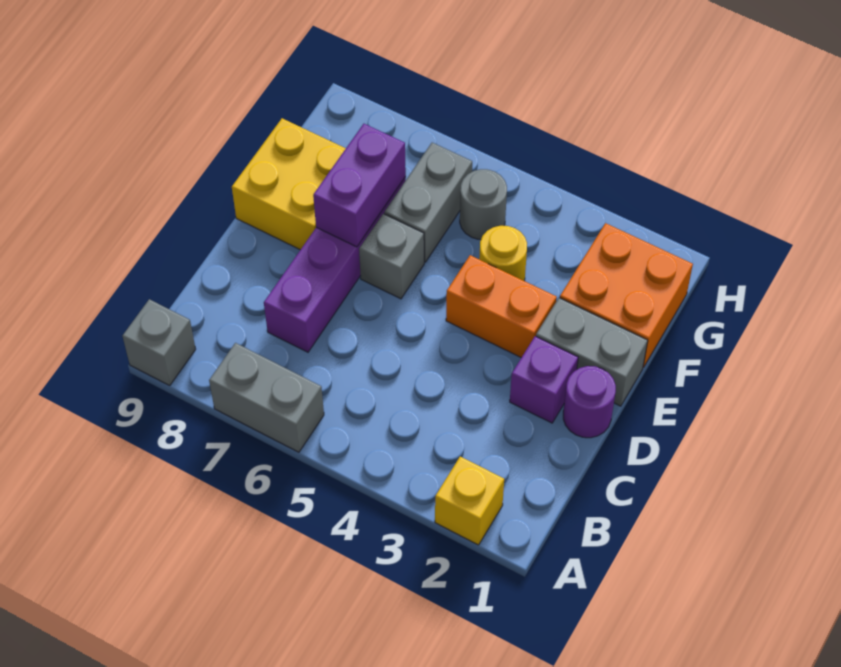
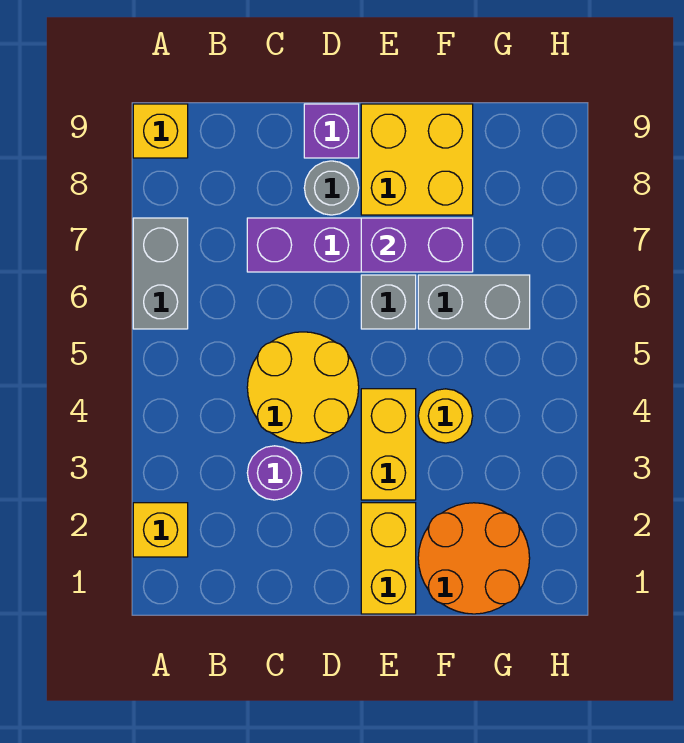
grey brick A9 level 1 -> yellow brick A9 level 1
none -> yellow round brick C4:D5 level 1
purple round brick D1 level 1 -> purple round brick C3 level 1
purple brick D2 level 1 -> purple brick D9 level 1
grey brick E1:E2 level 1 -> yellow brick E1:E2 level 1
orange brick E3:E4 level 1 -> yellow brick E3:E4 level 1
orange brick F1:G2 level 1 -> orange round brick F1:G2 level 1
grey round brick G5 level 1 -> grey round brick D8 level 1

